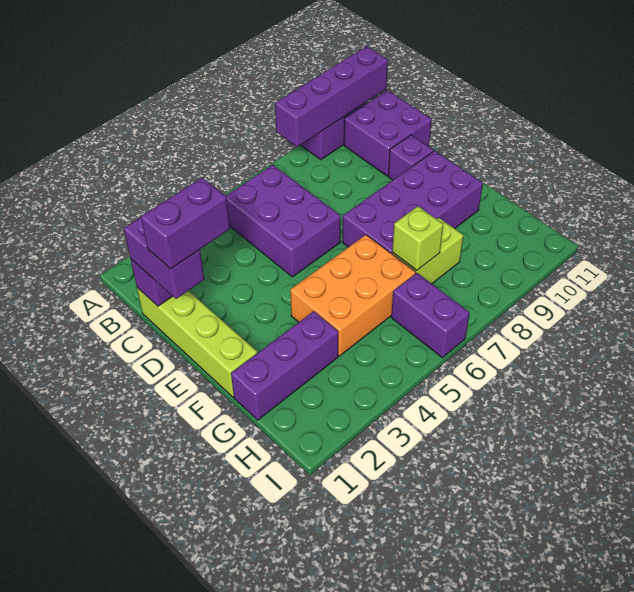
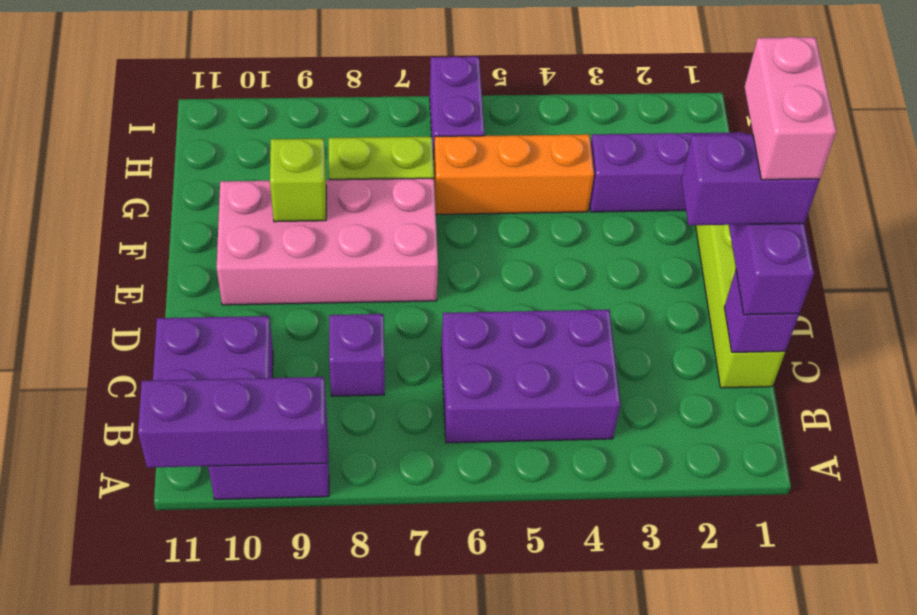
purple brick A8:A11 level 2 -> purple brick A9:A11 level 2
purple brick B5:D6 level 1 -> purple brick B4:C6 level 1
none -> pink brick D1:E1 level 5
purple brick D10 level 1 -> purple brick C8 level 1
purple brick E7:F10 level 1 -> pink brick E7:F10 level 1
orange brick F4:G6 level 1 -> orange brick G4:G6 level 1
lime brick G7 level 2 -> lime brick F9 level 2

